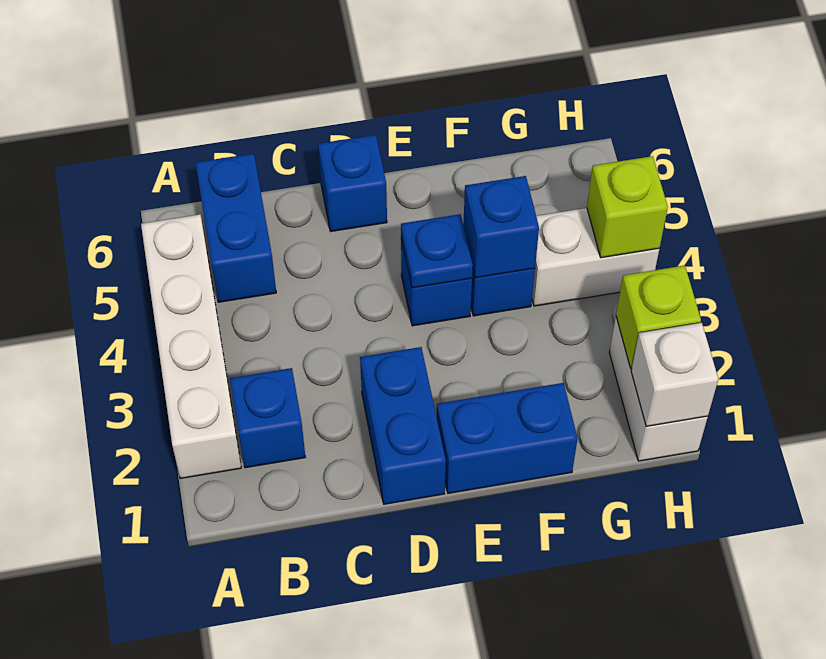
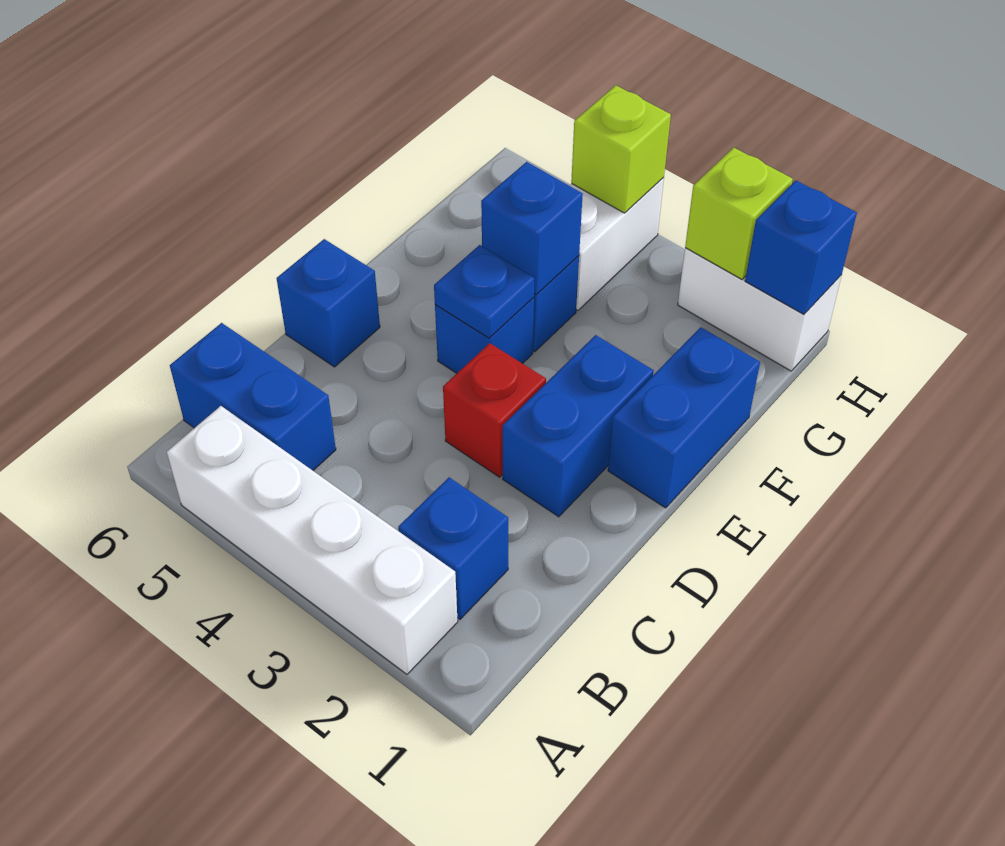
blue brick D1:D2 level 1 -> blue brick D2:E2 level 1
none -> red brick D3 level 1
white brick H1 level 2 -> blue brick H1 level 2

